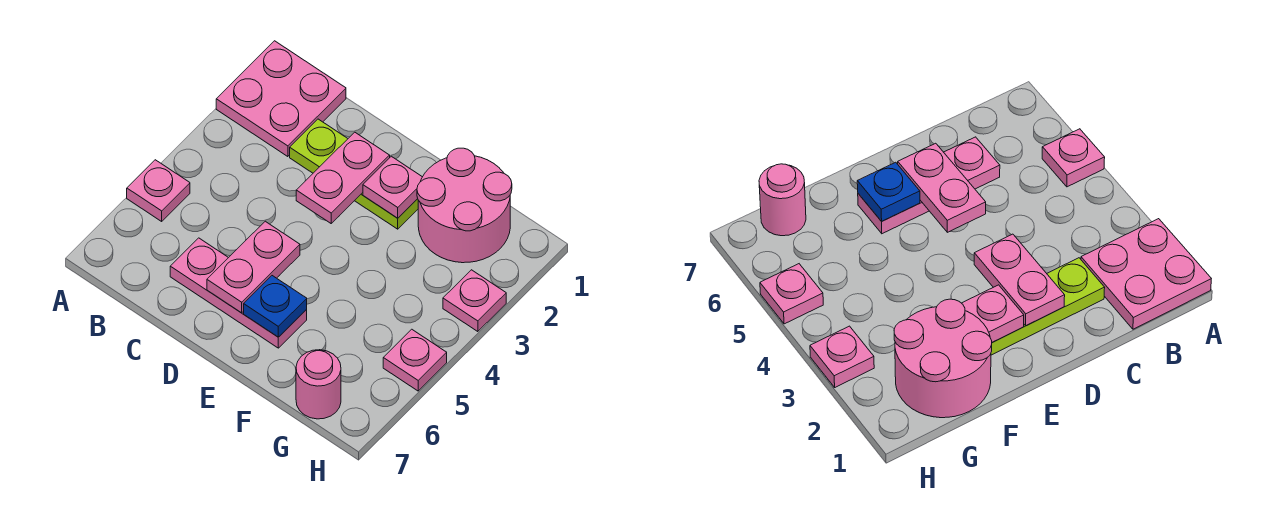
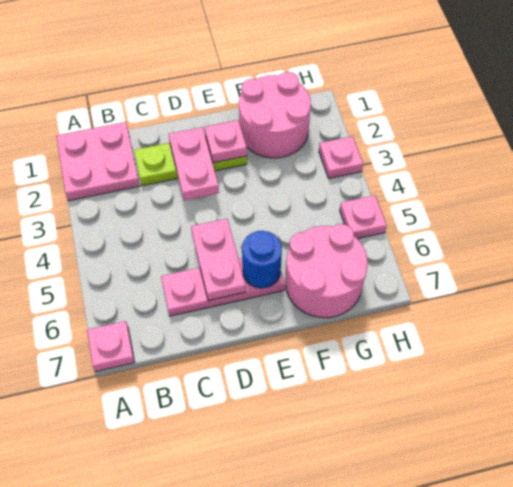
pink plate A5 level 1 -> pink plate A7 level 1
blue plate E6 level 2 -> blue round brick E6 level 2
pink round brick G7 level 1 -> pink round brick F6:G7 level 1

